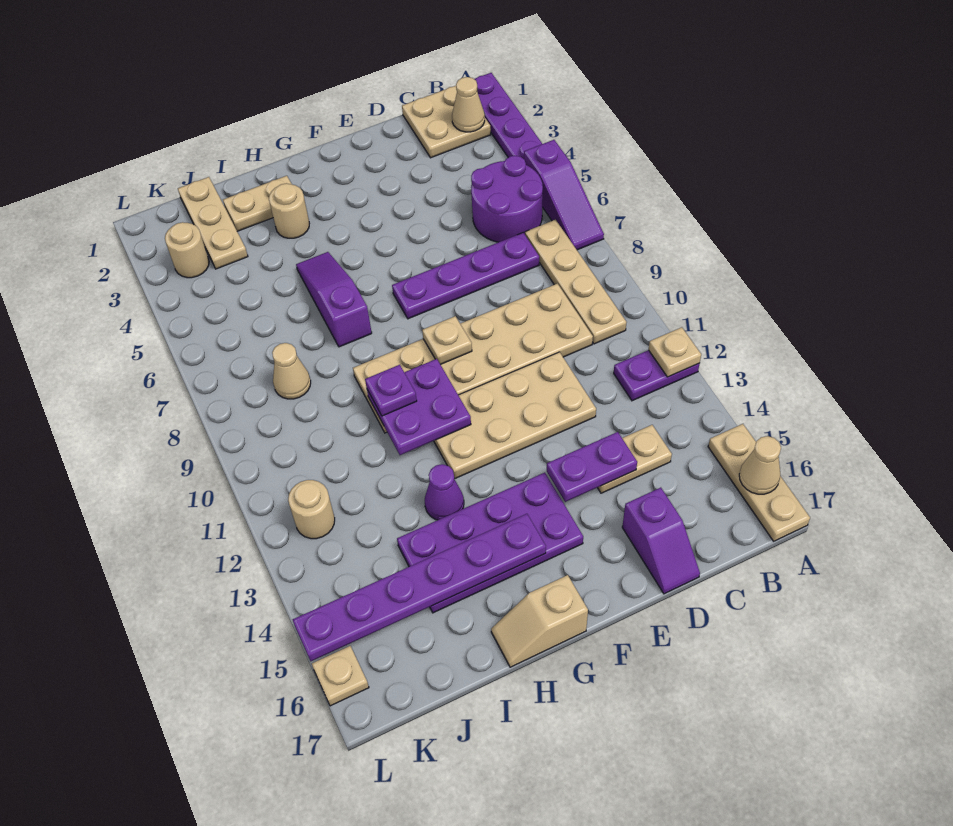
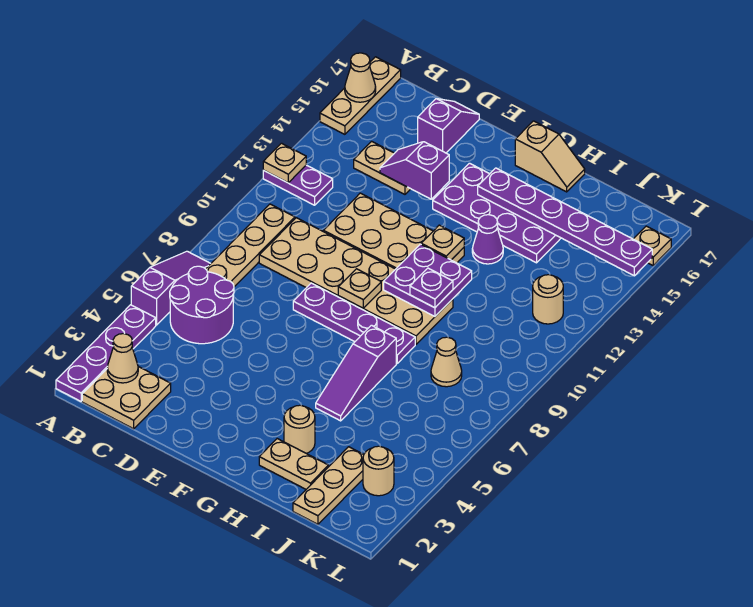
purple plate C7:F7 level 1 -> purple plate E8:H8 level 1
purple plate D14:E14 level 2 -> purple slope D14:E14 level 2 top E
none -> tan plate G12 level 2

